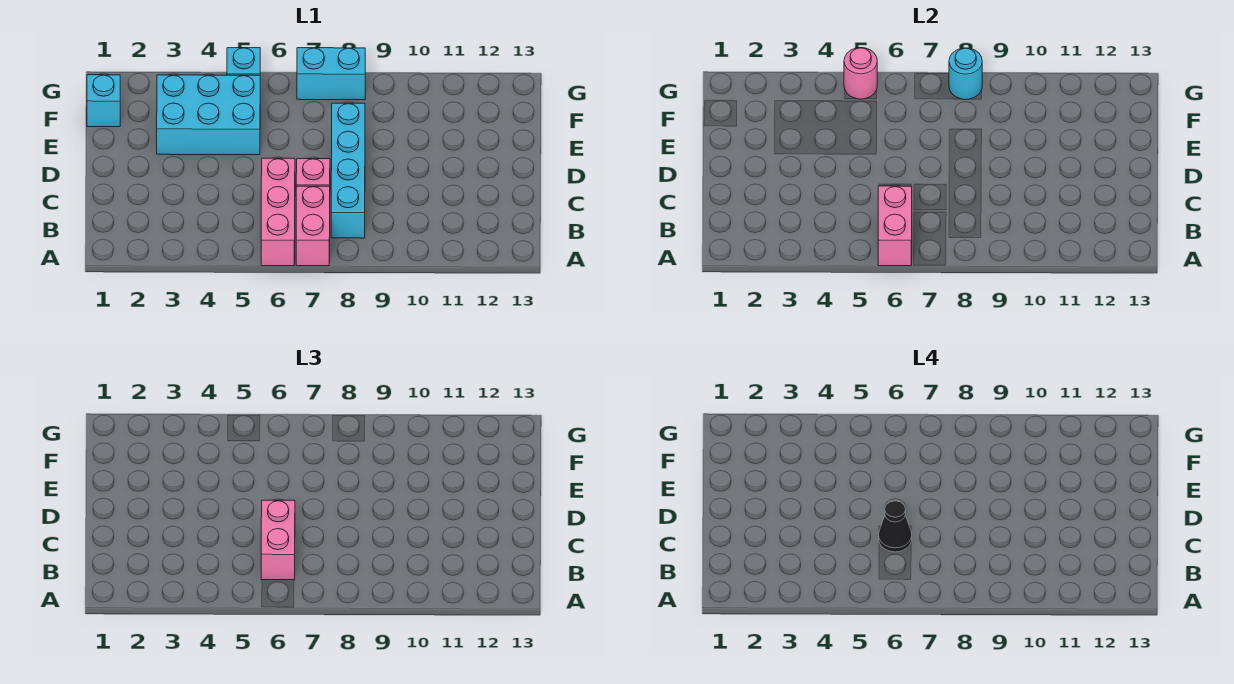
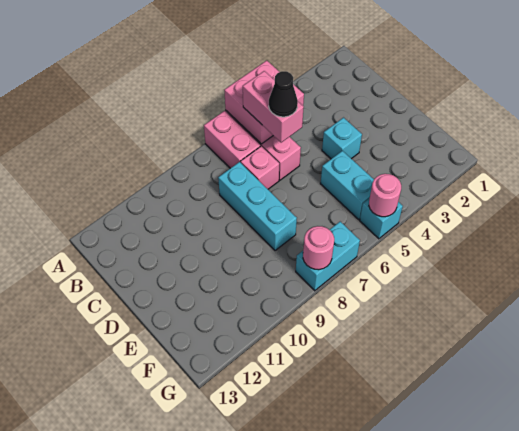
pink brick A6:B6 level 2 -> pink brick A5:B6 level 2
cyan brick B8:E8 level 1 -> cyan brick C8:E8 level 1
cyan brick E3:F5 level 1 -> cyan brick E5:F5 level 1
cyan brick F1 level 1 -> cyan brick D4 level 1
cyan round brick G8 level 2 -> pink round brick G8 level 2

